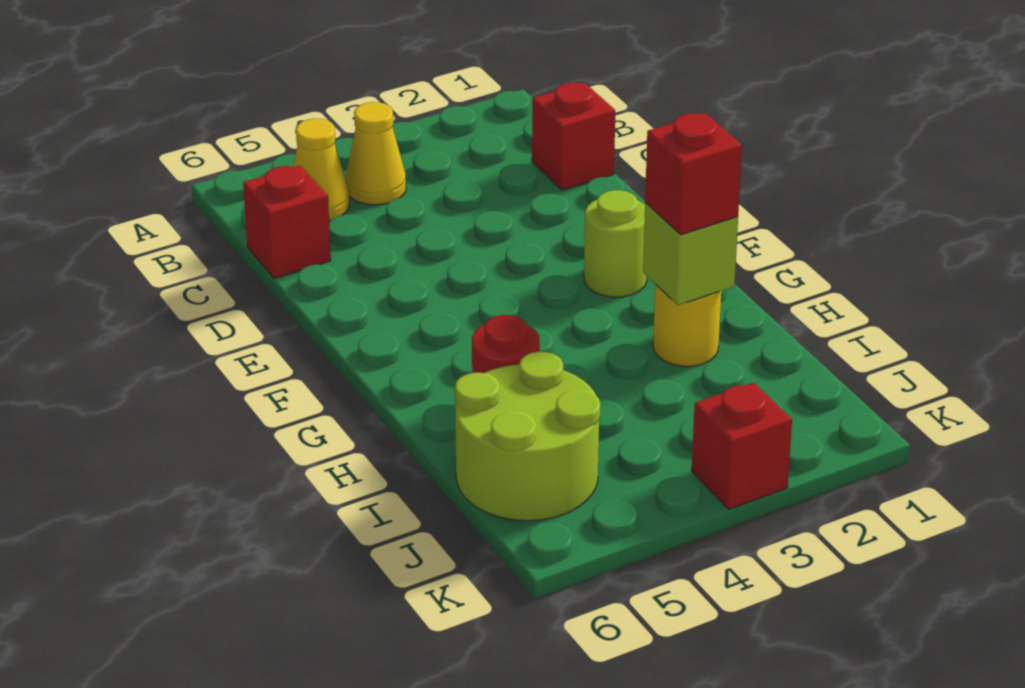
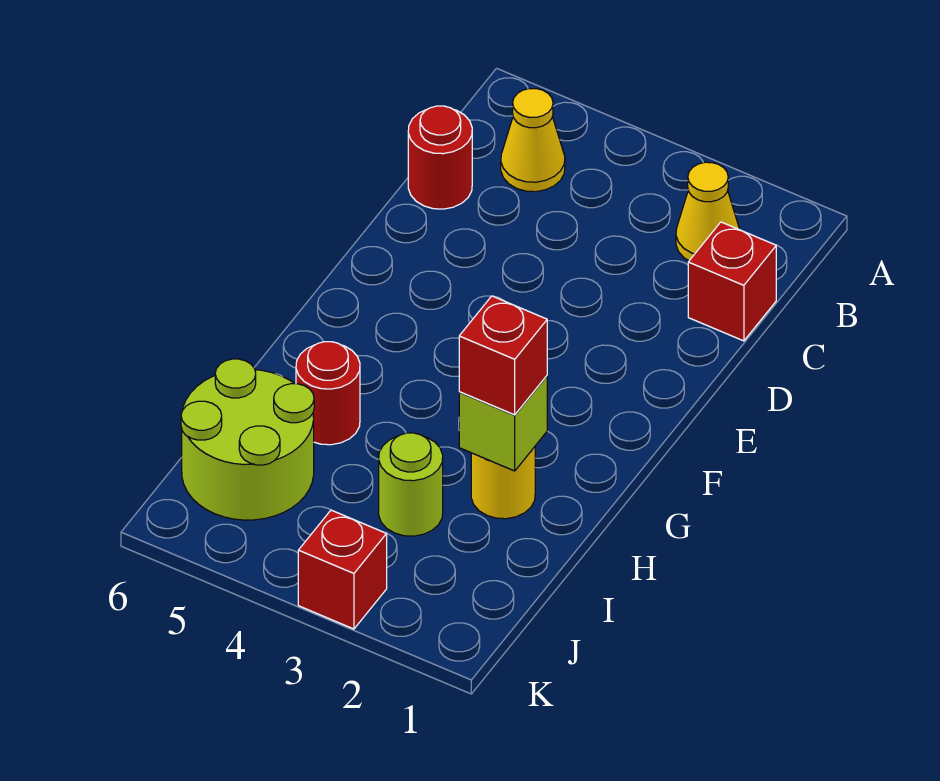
yellow cone B4 level 1 -> yellow cone B2 level 1
red brick C6 level 1 -> red round brick C6 level 1
lime round brick F2 level 1 -> lime round brick I3 level 1

